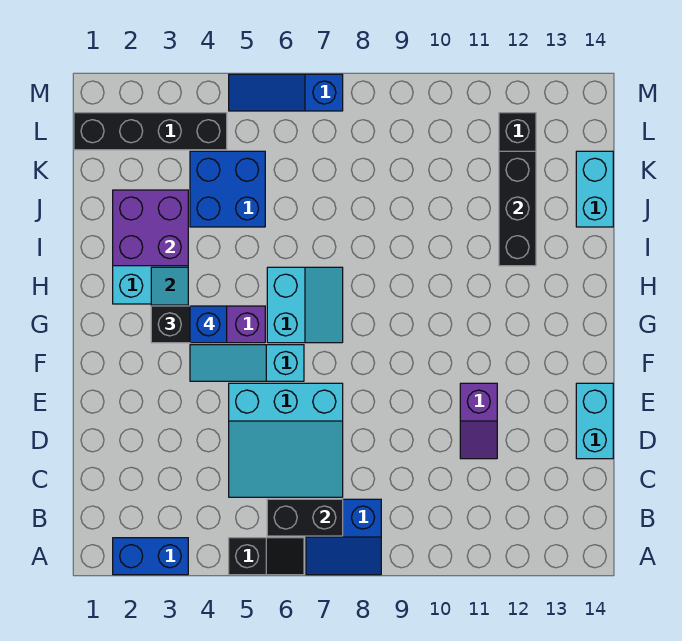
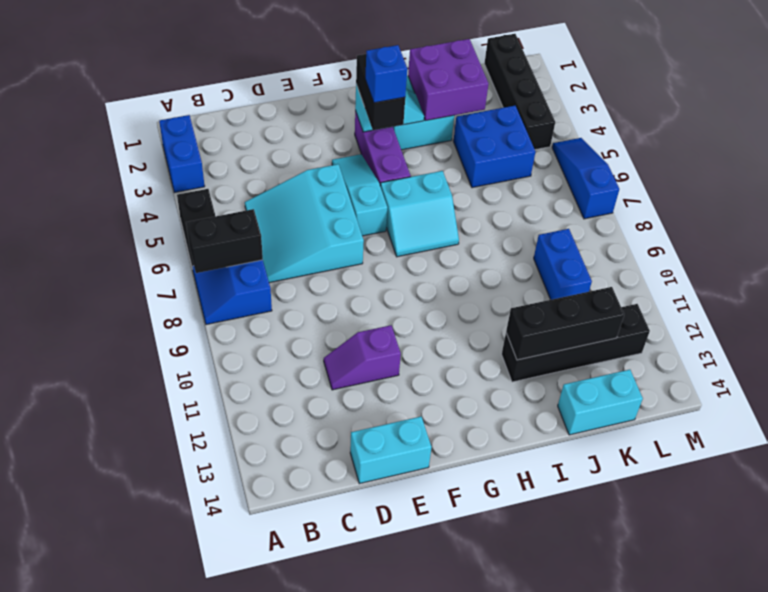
black brick B6:B7 level 2 -> black brick A7:B7 level 2
none -> blue brick K9:K10 level 1

